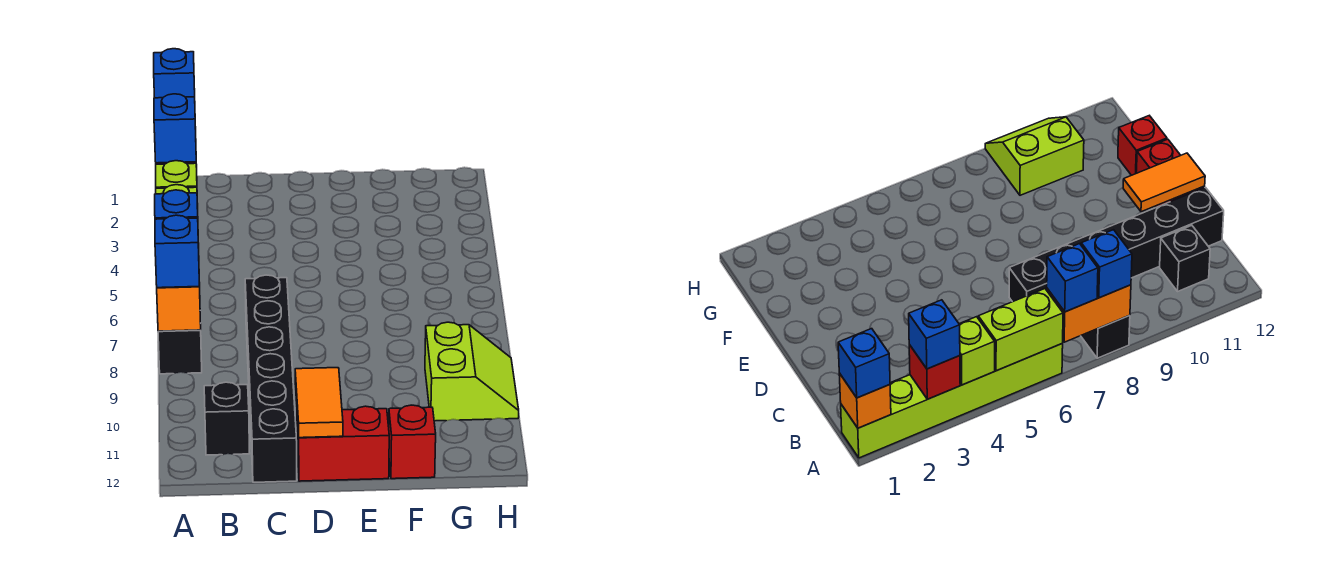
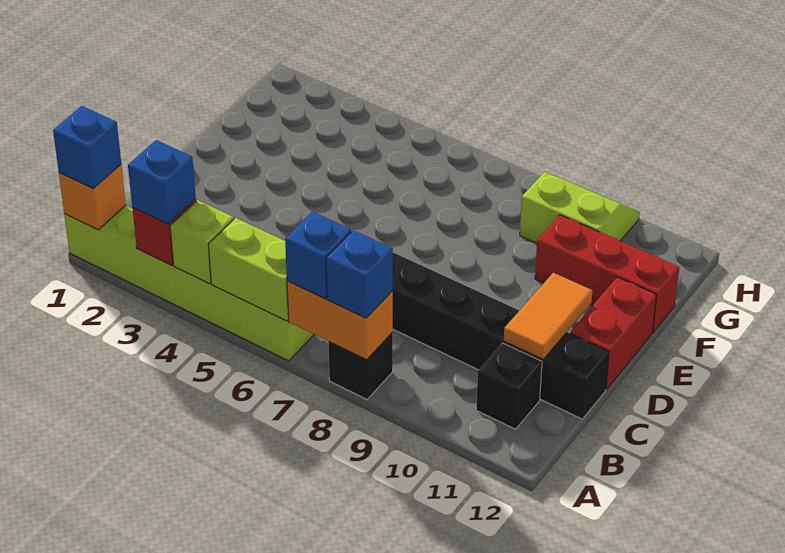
orange tile D11:D12 level 2 -> orange tile C11:D11 level 2
red brick F12 level 1 -> red brick F10:F12 level 1

